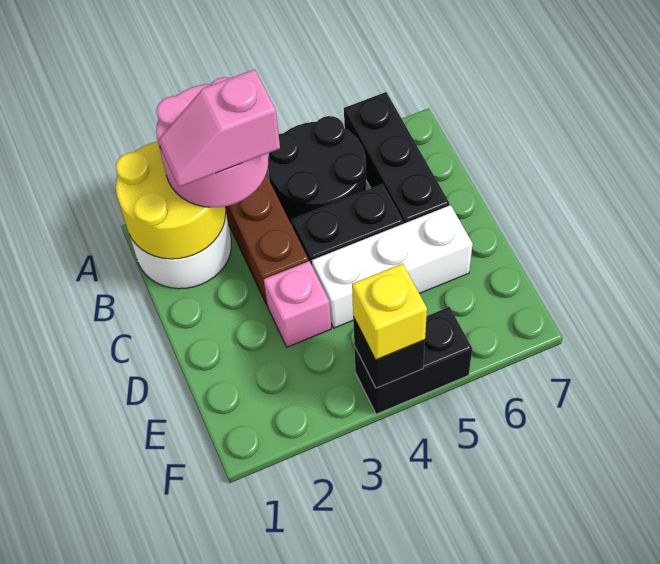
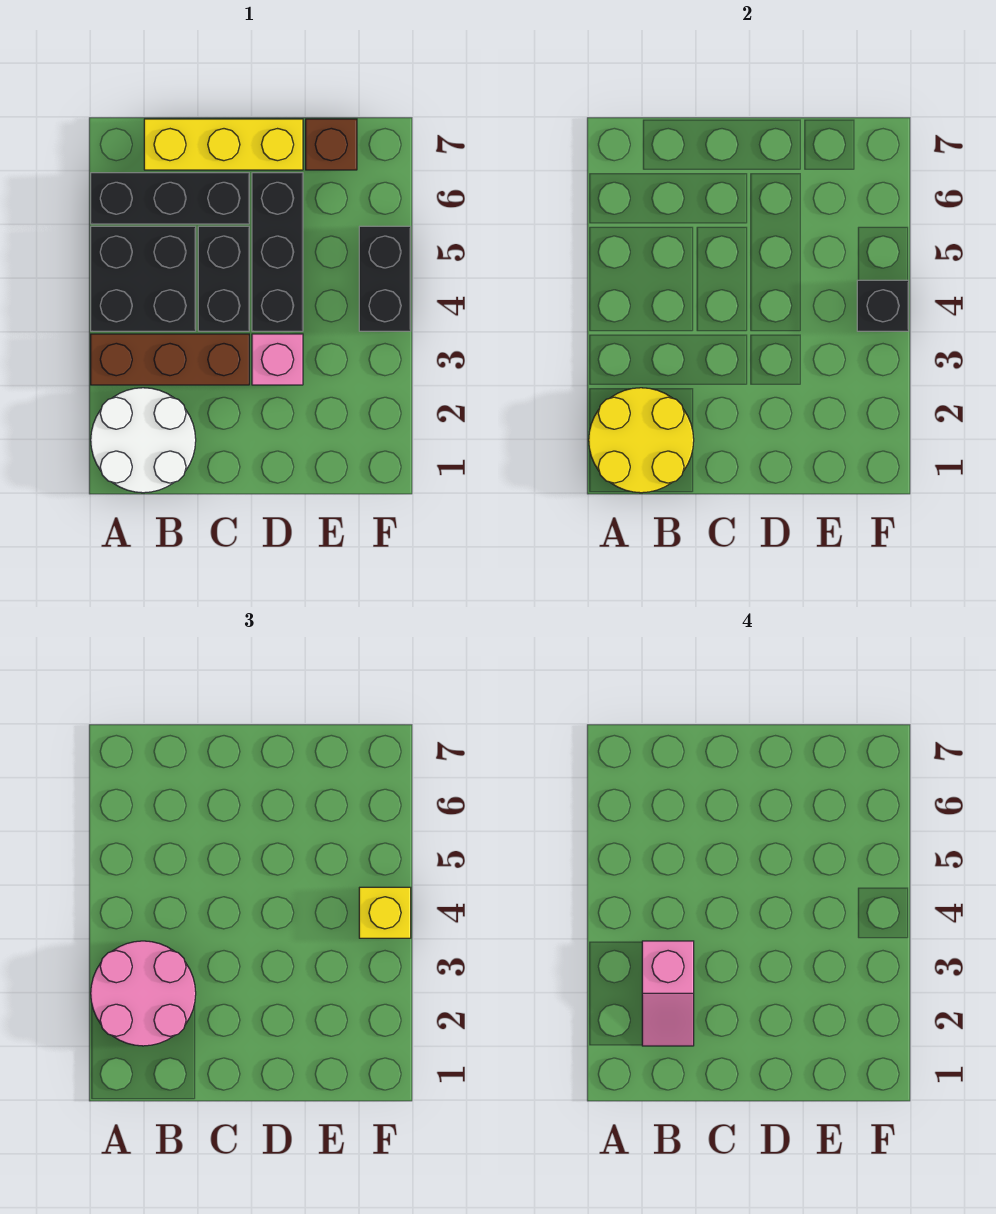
black round brick A4:B5 level 1 -> black brick A4:B5 level 1
none -> yellow brick B7:D7 level 1
white brick D4:D6 level 1 -> black brick D4:D6 level 1
none -> brown brick E7 level 1

